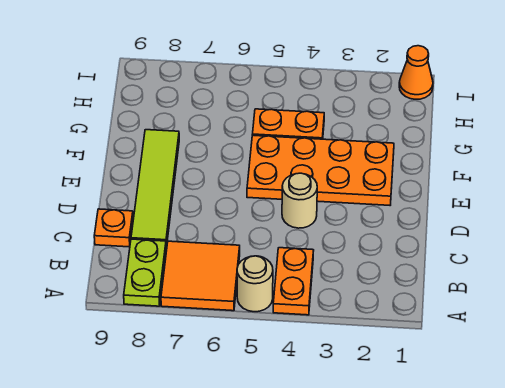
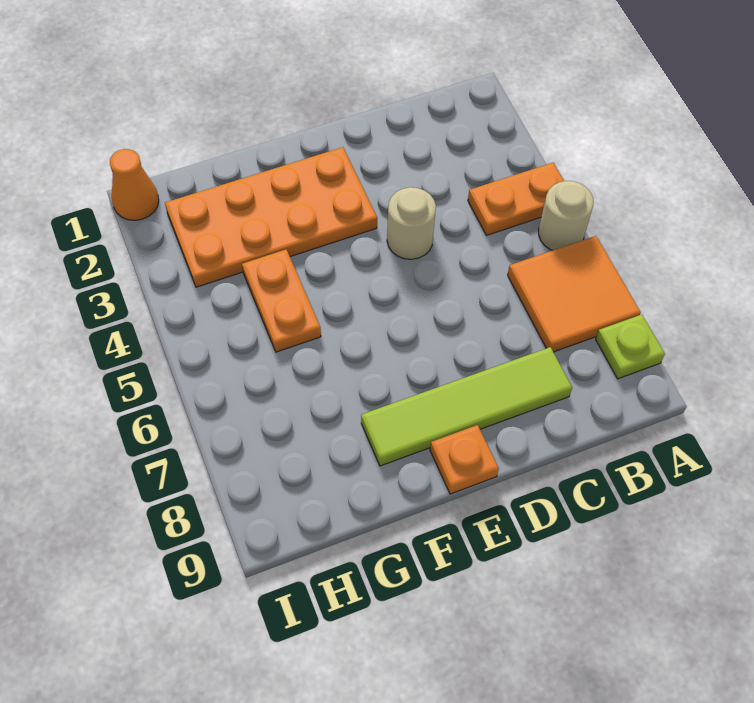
lime plate A8:B8 level 1 -> lime plate A8 level 1
orange plate C9 level 1 -> orange plate E9 level 1
orange plate E2:F5 level 1 -> orange plate E2:H3 level 1

